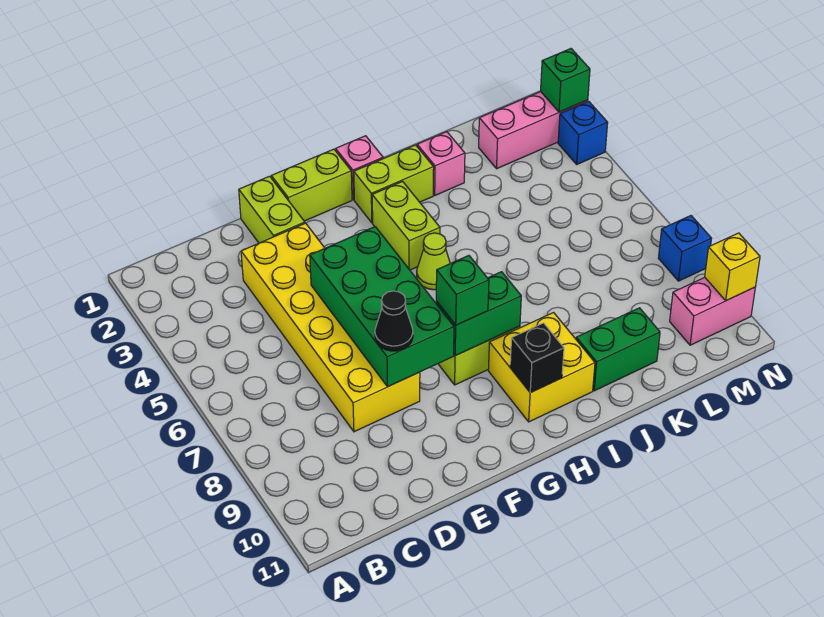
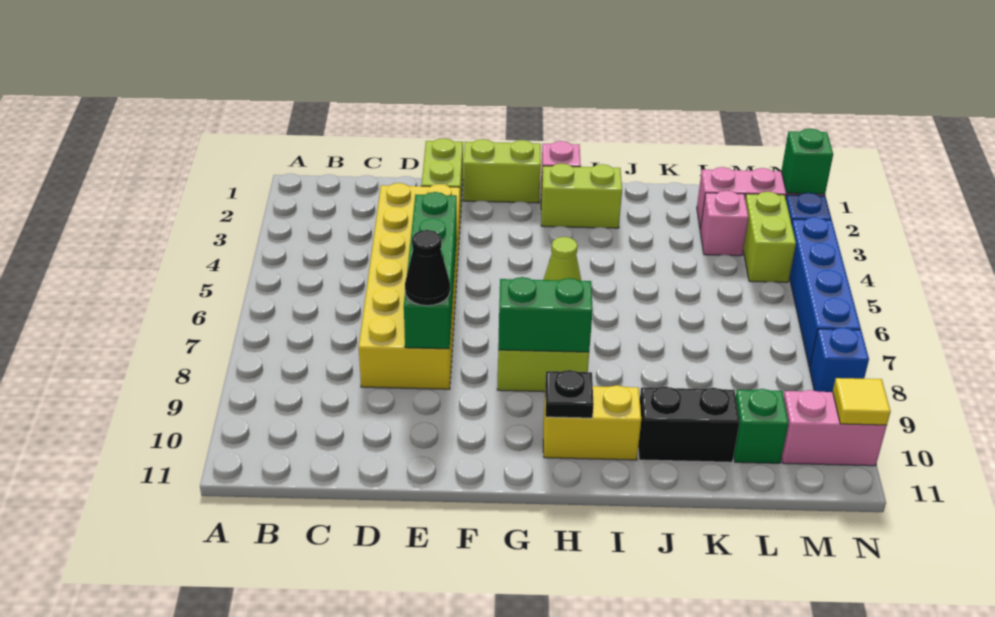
green brick E5:F8 level 2 -> green brick E5:E8 level 2
green brick G8 level 3 -> green brick L10 level 1
lime brick H3:H4 level 1 -> lime brick M3:M4 level 1
yellow brick H9:I10 level 1 -> yellow brick H10:I10 level 1
black brick H10 level 2 -> black plate H10 level 2
pink brick J2 level 1 -> pink brick L3 level 1
green brick J10:K10 level 1 -> black brick J10:K10 level 1
none -> blue brick N4:N7 level 1
yellow brick N10 level 2 -> yellow tile N10 level 2

